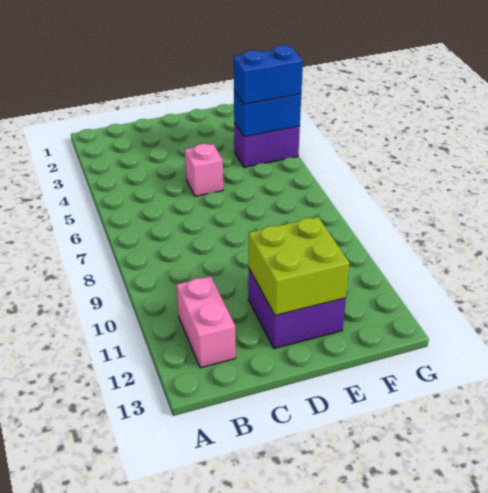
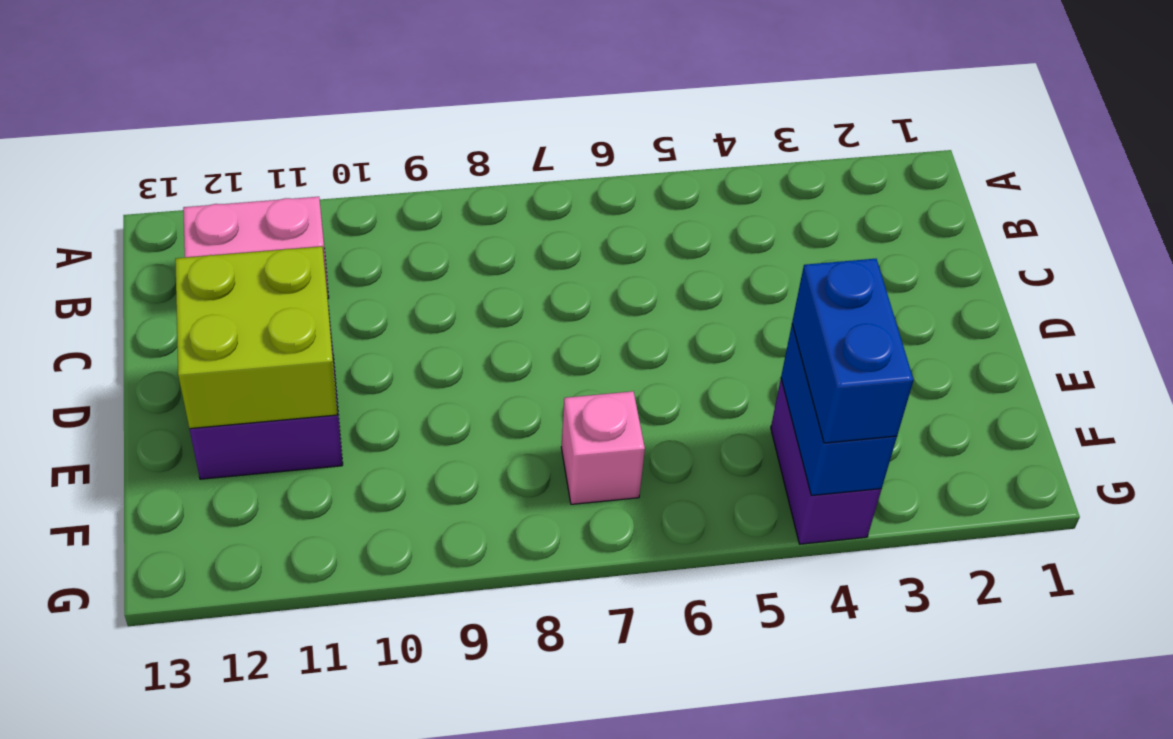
pink brick D5 level 1 -> pink brick F7 level 1

